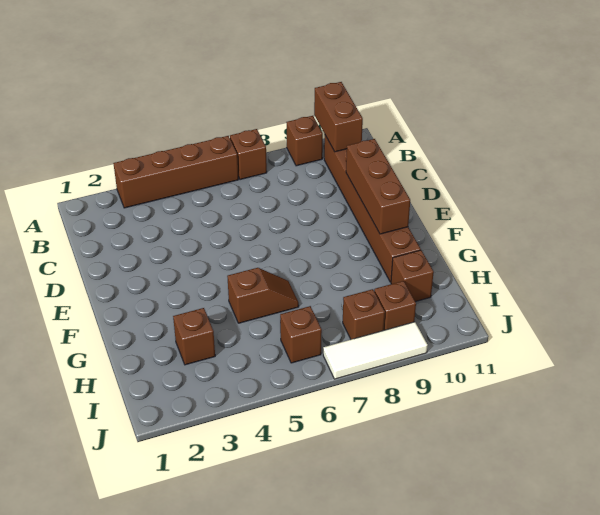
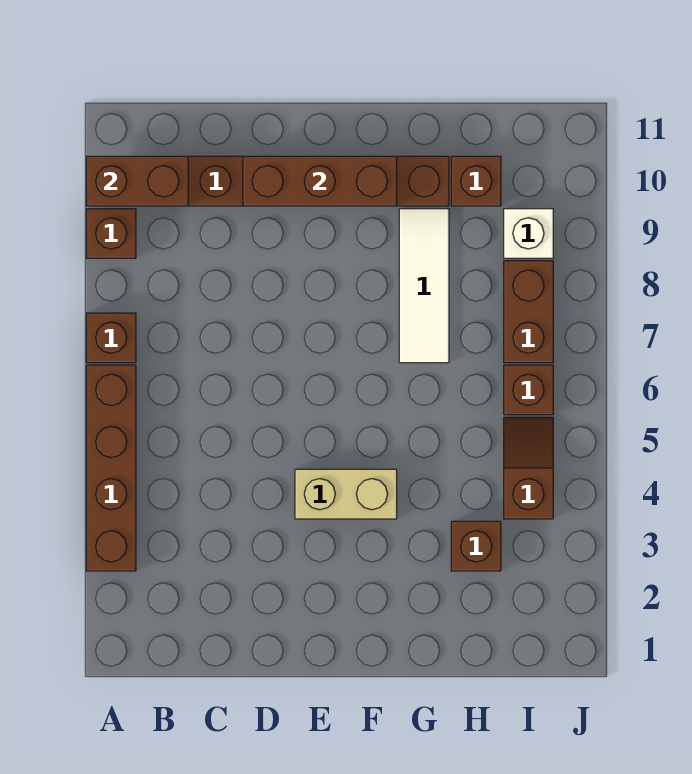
none -> tan brick E4:F4 level 1
brown slope G5:G6 level 1 top 5 -> brown slope I4:I5 level 1 top 4
brown brick I8 level 1 -> brown brick I7:I8 level 1
brown brick I9 level 1 -> white brick I9 level 1
white tile J7:J9 level 1 -> white tile G7:G9 level 1

